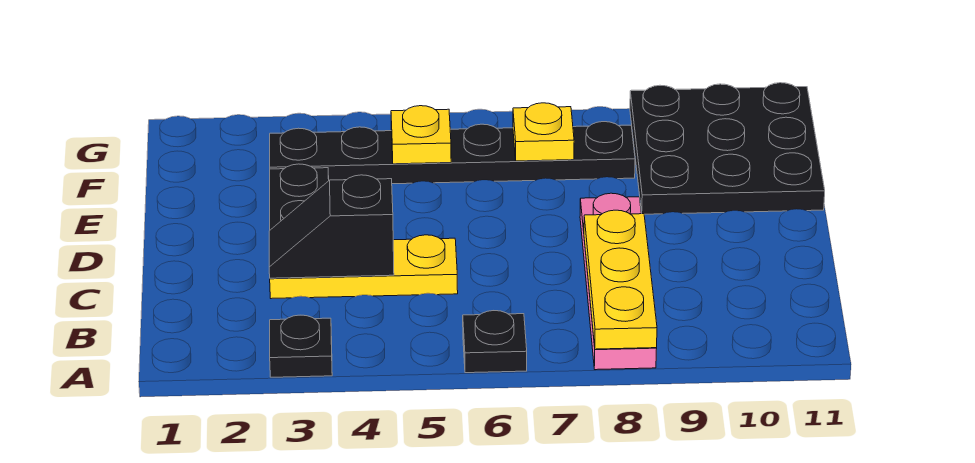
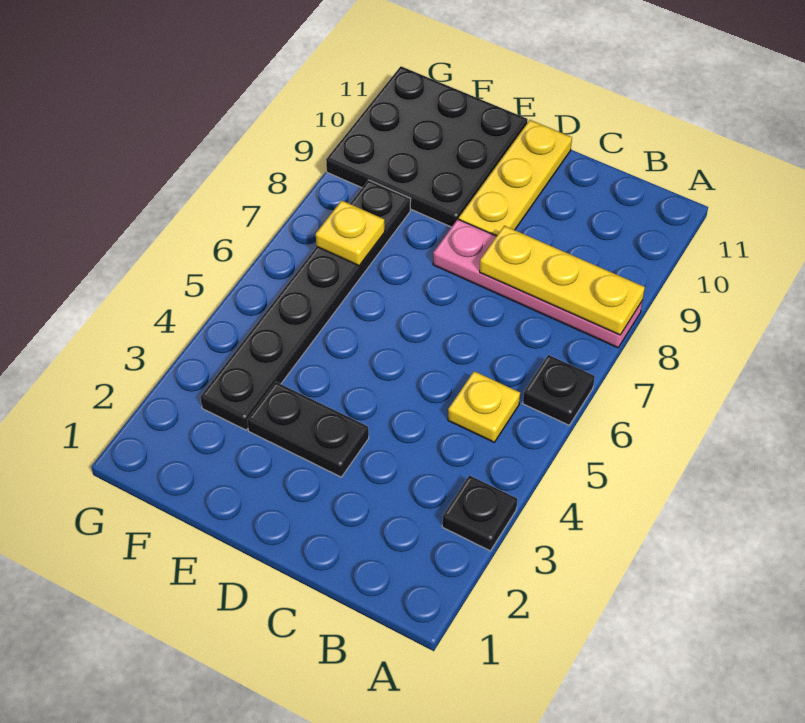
yellow plate C3:C5 level 1 -> yellow plate D9:D11 level 1
black slope C3:C4 level 2 top 4 -> none
yellow plate F5 level 2 -> yellow plate B5 level 1

